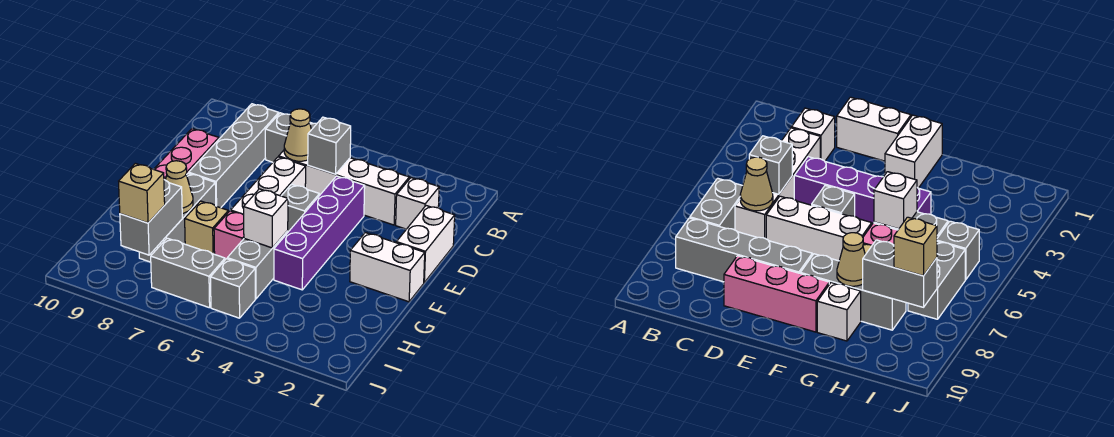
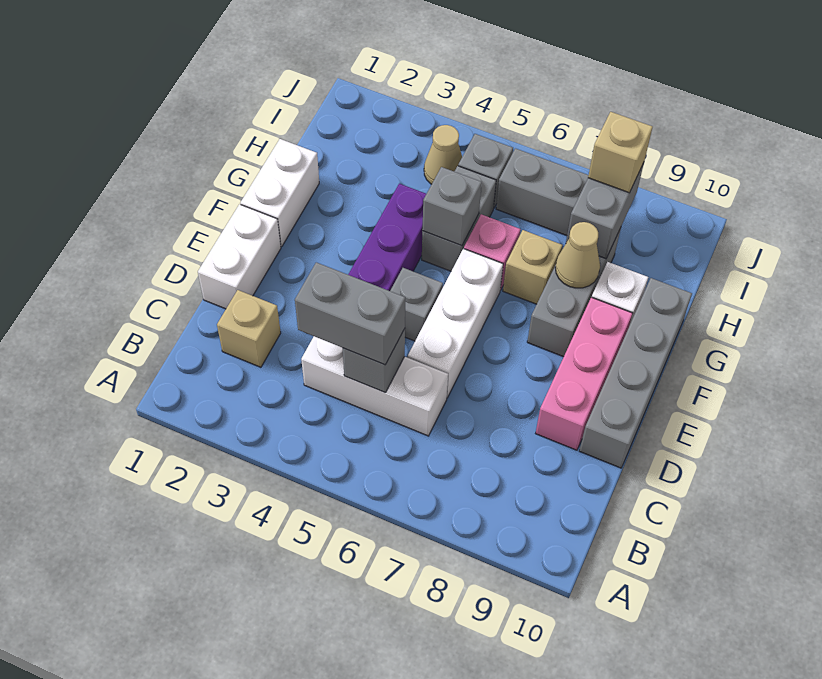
grey brick B6:B7 level 1 -> grey brick C4:C5 level 3
grey brick B8:E8 level 1 -> grey brick D10:G10 level 1
white brick C2 level 1 -> tan brick C2 level 1
white brick C3:C6 level 1 -> white brick C4:C6 level 1
tan cone C6 level 2 -> tan cone I4 level 1
white brick F1:F2 level 1 -> white brick F1:G1 level 1
white brick G5 level 2 -> grey brick G5 level 2

